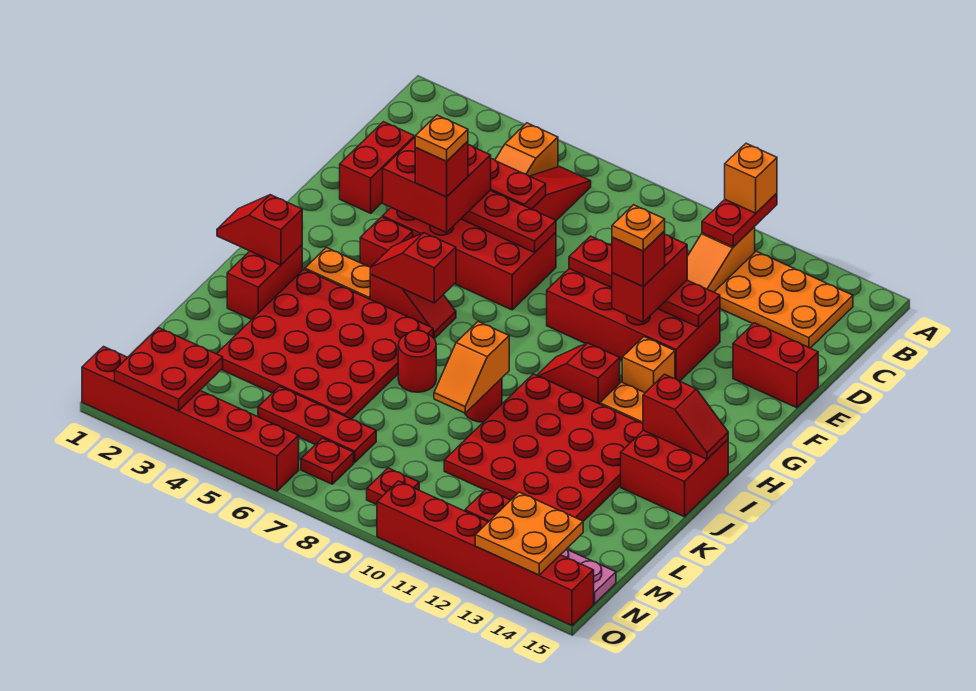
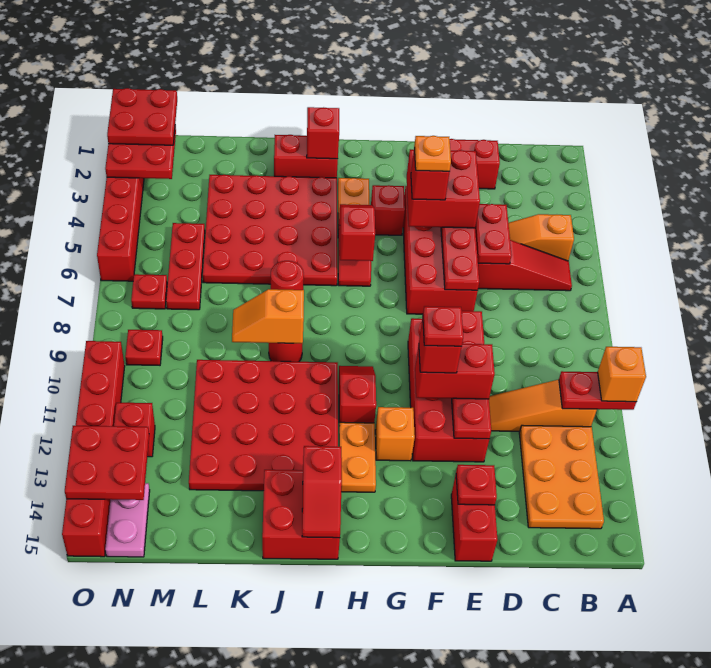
none -> red plate E14 level 2
orange plate F11 level 5 -> red plate F11 level 5
none -> red plate N1:O2 level 3
orange plate N13:O14 level 2 -> red plate N13:O14 level 2

